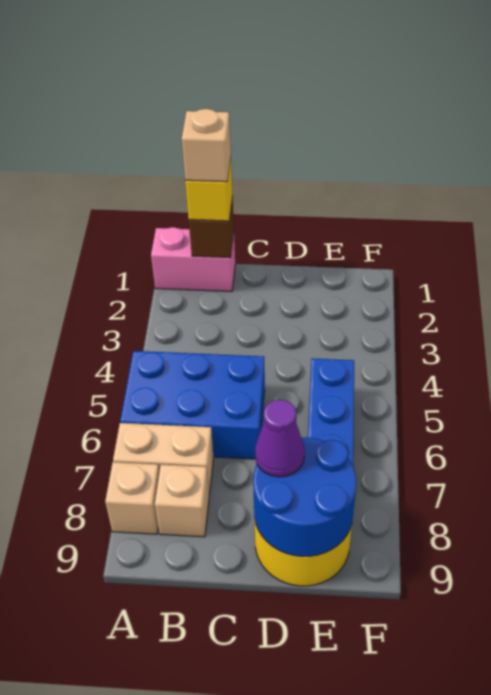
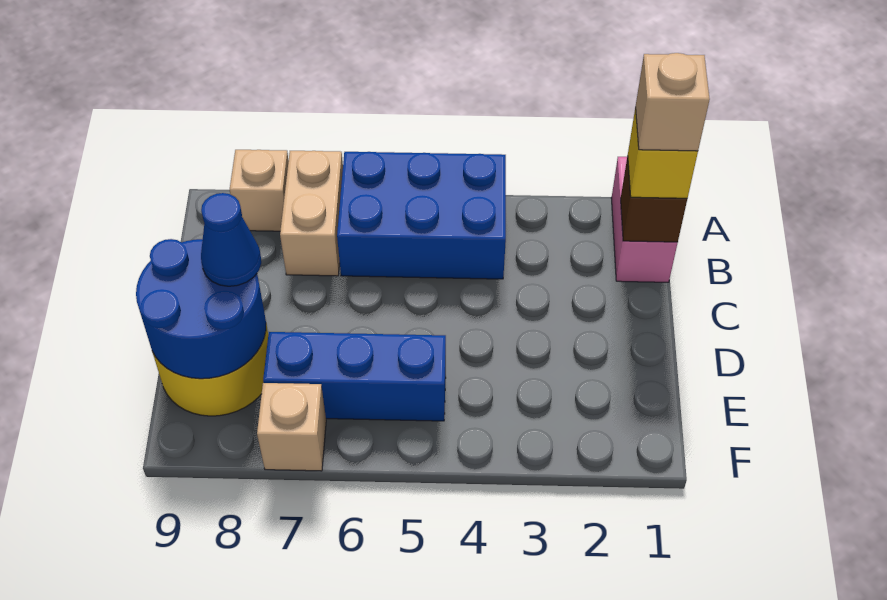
blue brick A5:C6 level 1 -> blue brick A4:B6 level 1
tan brick B8 level 1 -> tan brick F7 level 1
purple cone D8 level 3 -> blue cone D8 level 3

